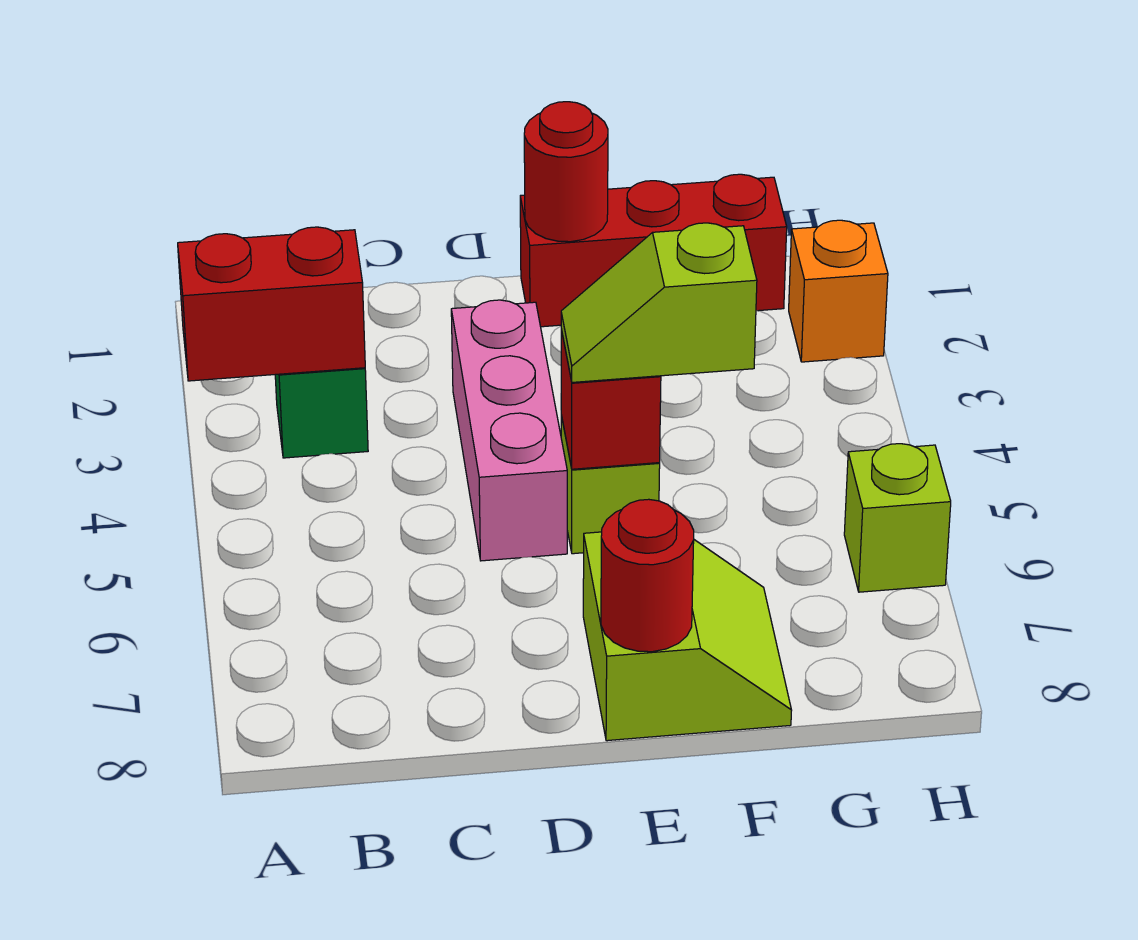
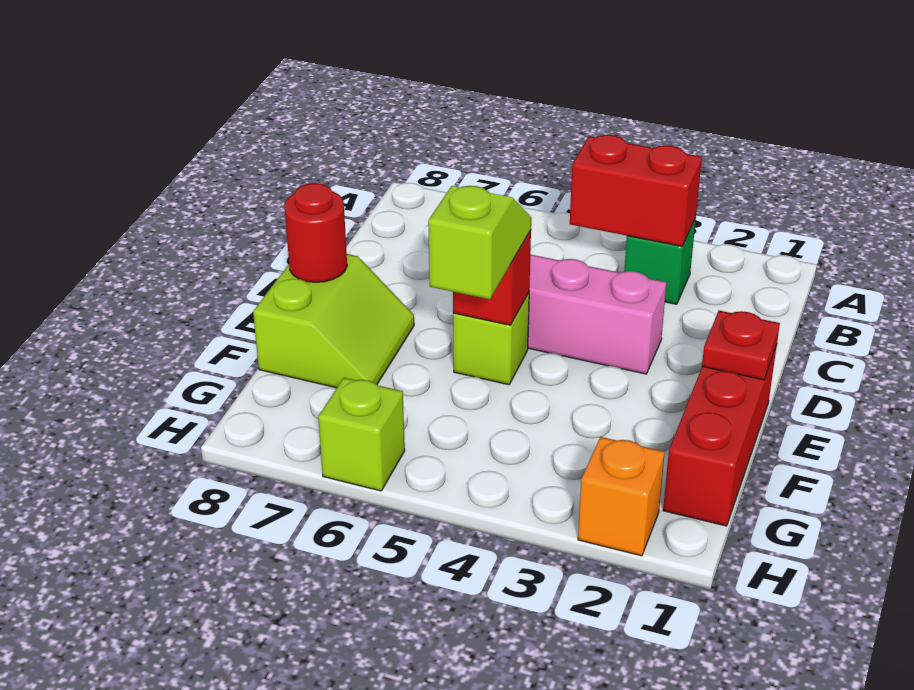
red brick A3:B3 level 2 -> red brick B3:B4 level 2
red round brick E1 level 2 -> red plate E1 level 2
lime slope E7:F8 level 1 top E -> lime slope E7:F8 level 1 top 8

